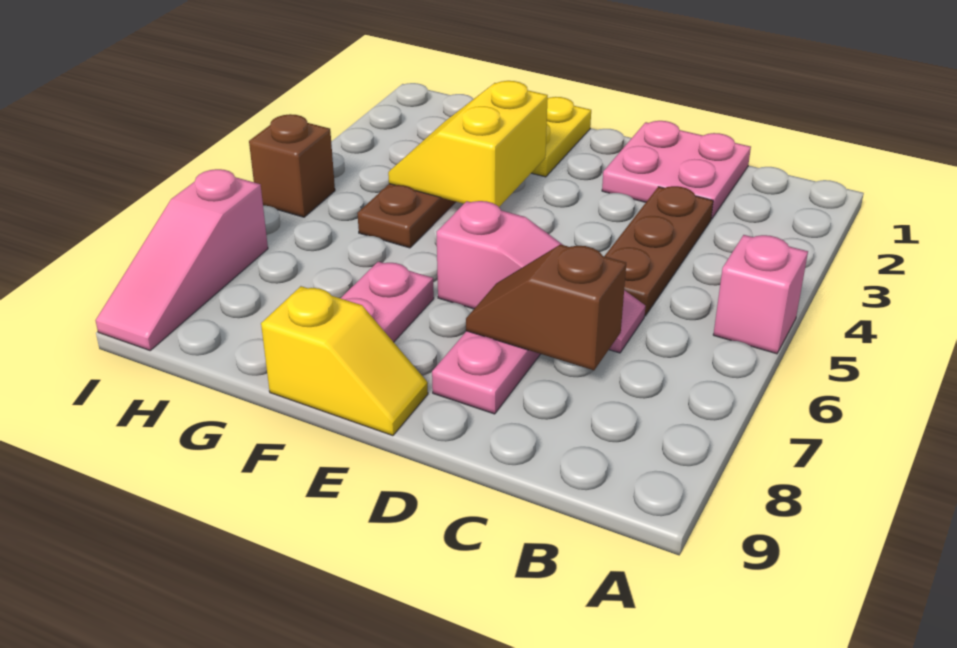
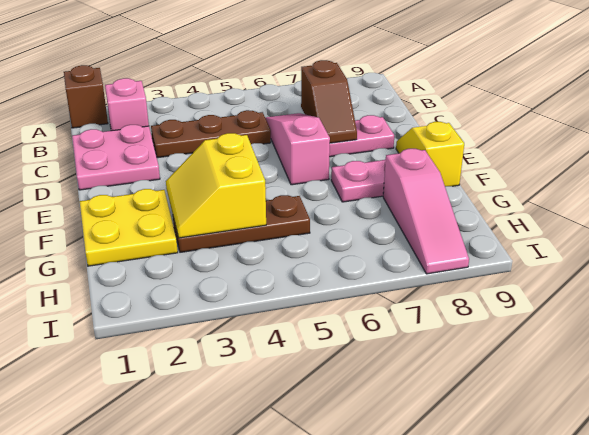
pink brick A5 level 1 -> pink brick B2 level 1
yellow slope F3:G4 level 2 top F -> yellow slope F3:G4 level 2 top 4
brown brick I5 level 1 -> brown brick A1 level 1
pink slope I7:I9 level 1 top 7 -> pink slope G8:I8 level 1 top G

